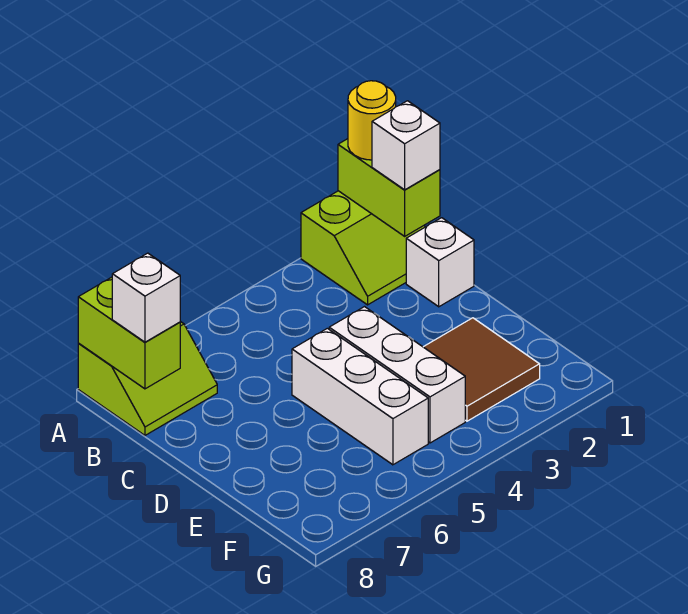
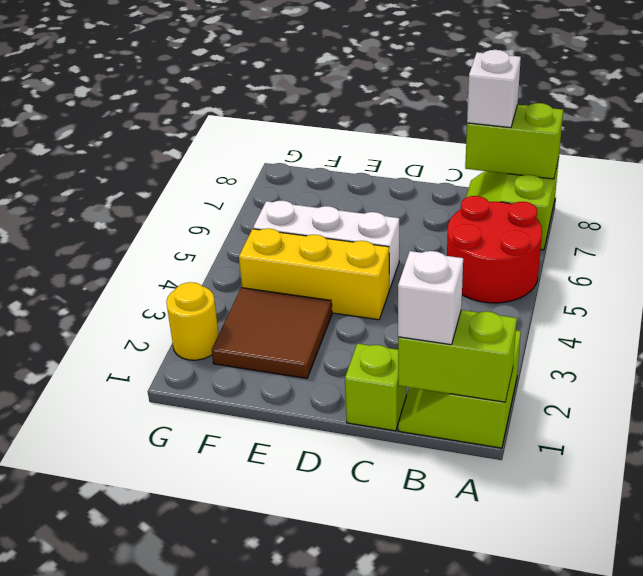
yellow round brick A1 level 3 -> yellow round brick G2 level 1
none -> red round brick A5:B6 level 1
white brick C1 level 1 -> lime brick C1 level 1
white brick D4:F4 level 1 -> yellow brick D4:F4 level 1

